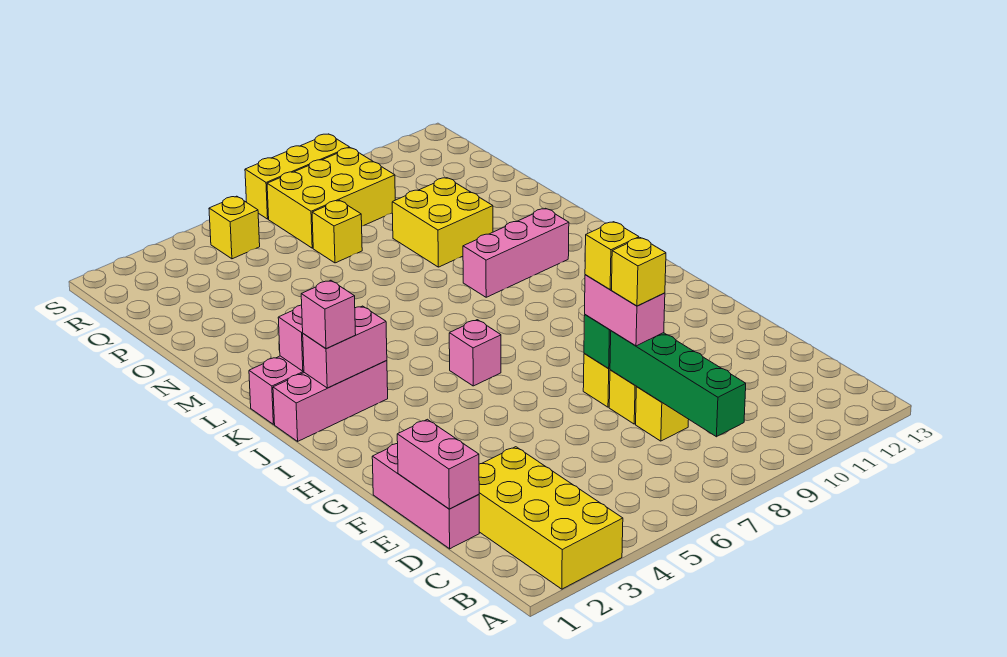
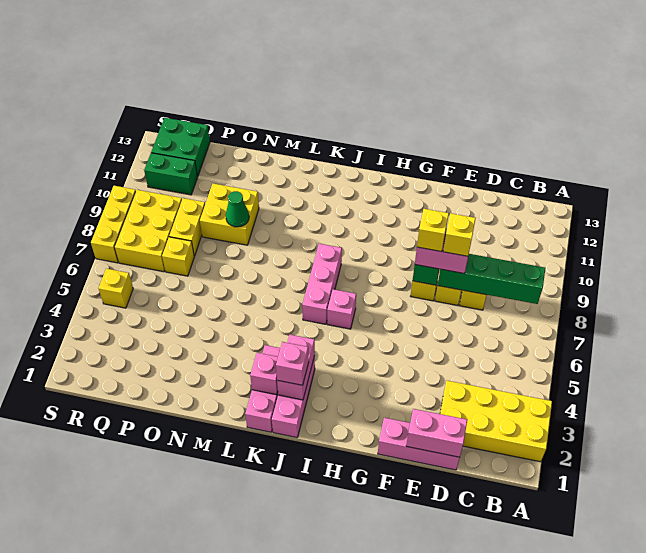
pink brick L9:L11 level 1 -> pink brick J6:J8 level 1
none -> green cone N9 level 2
none -> yellow brick P8:P9 level 1
none -> green brick Q11:R11 level 1
none -> green brick Q12:R13 level 1

